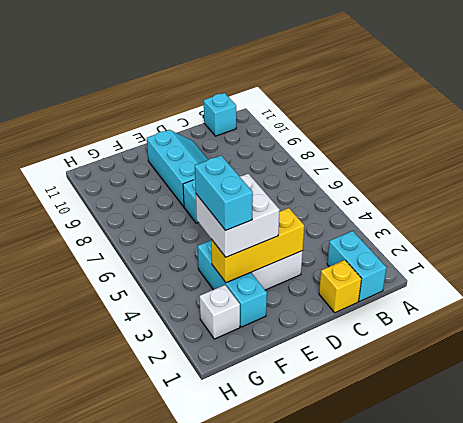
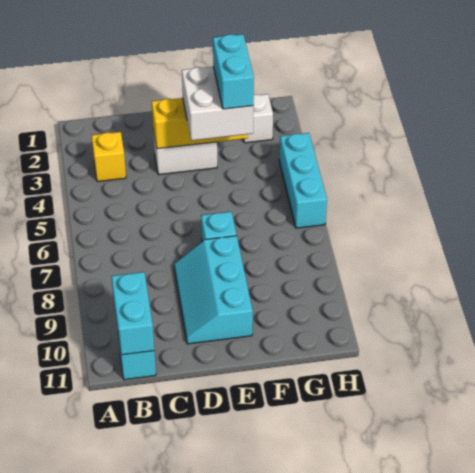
cyan brick B1:B2 level 1 -> cyan brick B10:B11 level 2
yellow brick C1 level 1 -> yellow brick B3 level 1
cyan brick F2:F4 level 1 -> cyan brick H4:H6 level 1

